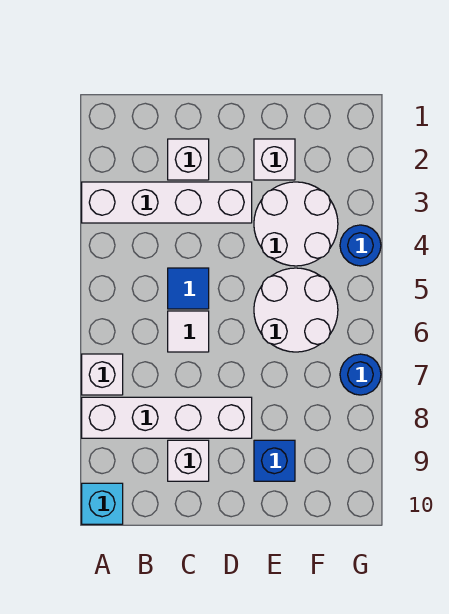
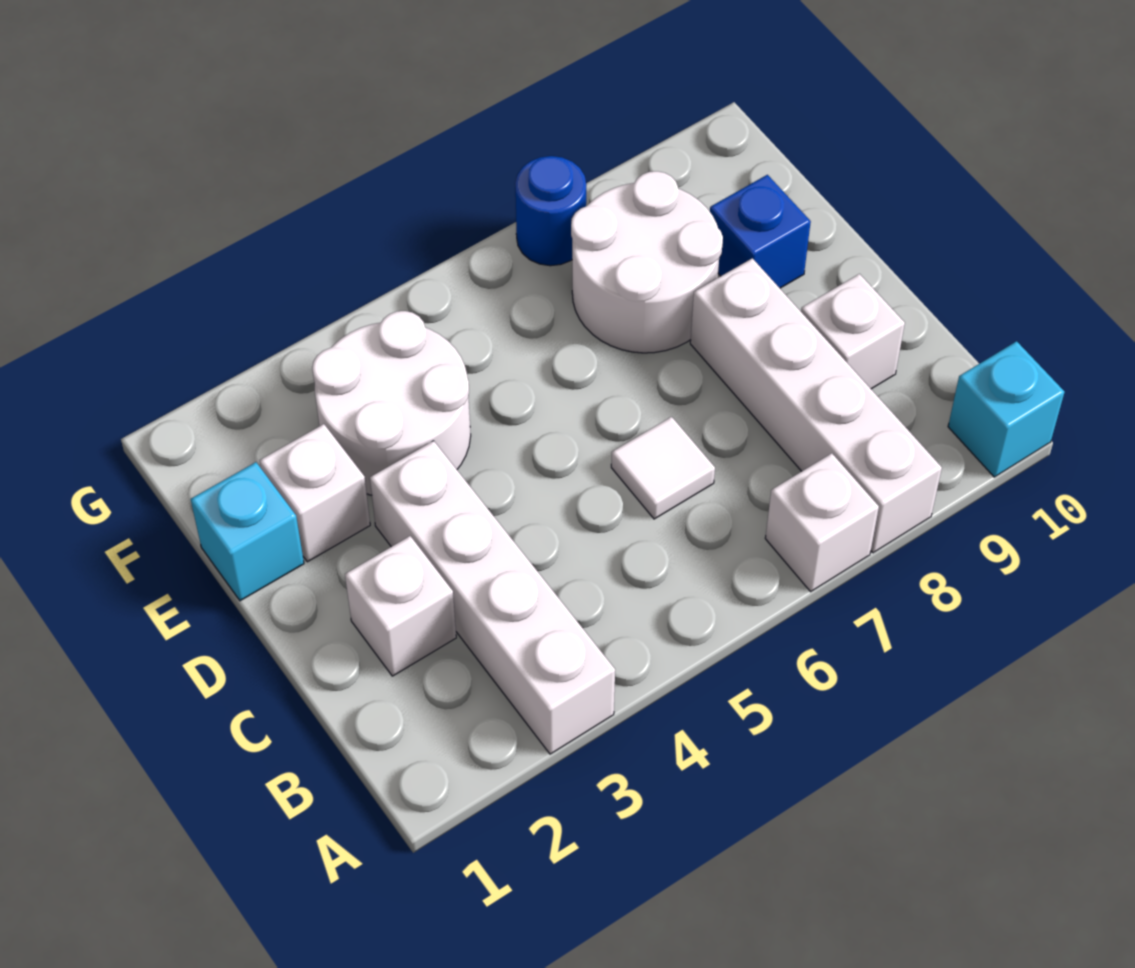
blue tile C5 level 1 -> none
none -> cyan brick E1 level 1
white round brick E5:F6 level 1 -> white round brick E7:F8 level 1
blue round brick G4 level 1 -> none

